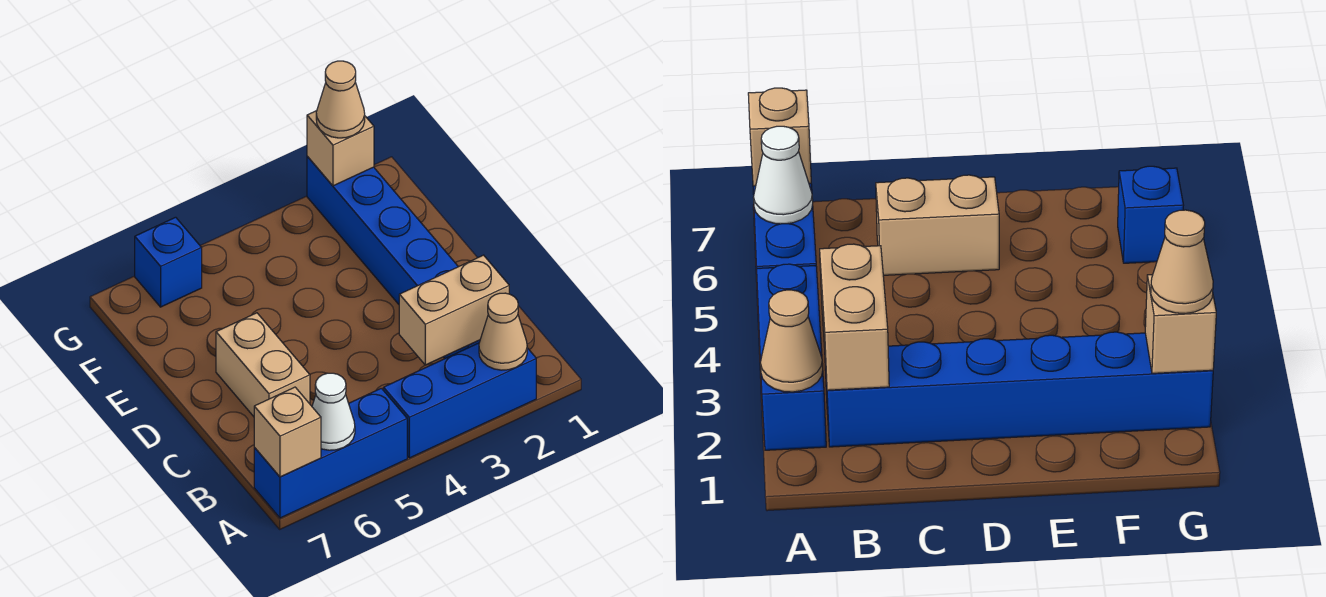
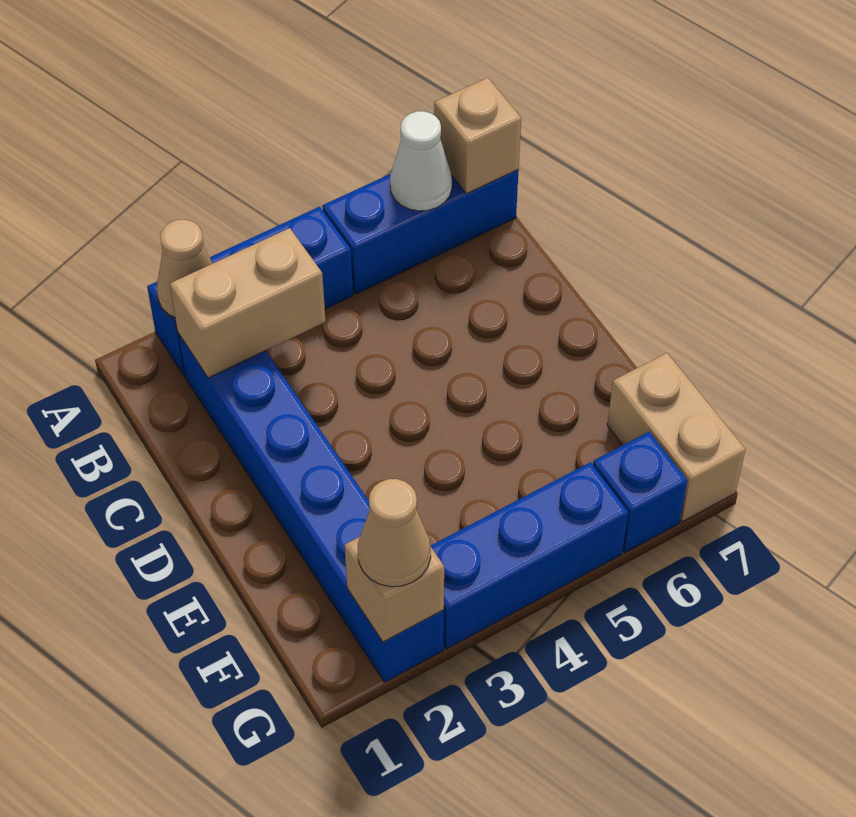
tan brick C6:D6 level 1 -> tan brick F7:G7 level 1
none -> blue brick G3:G5 level 1

